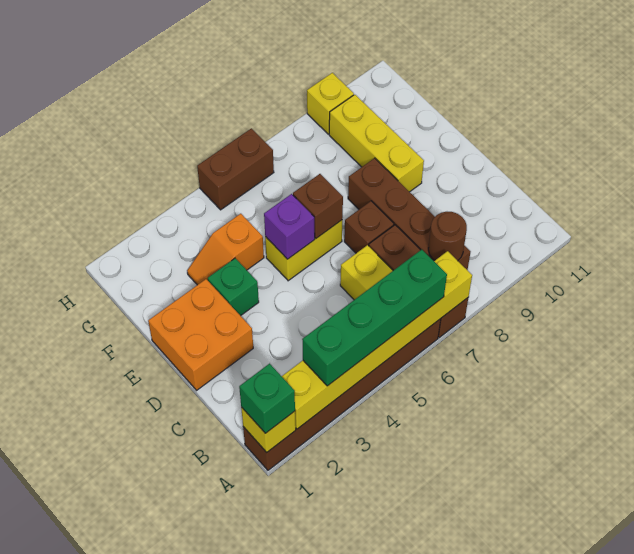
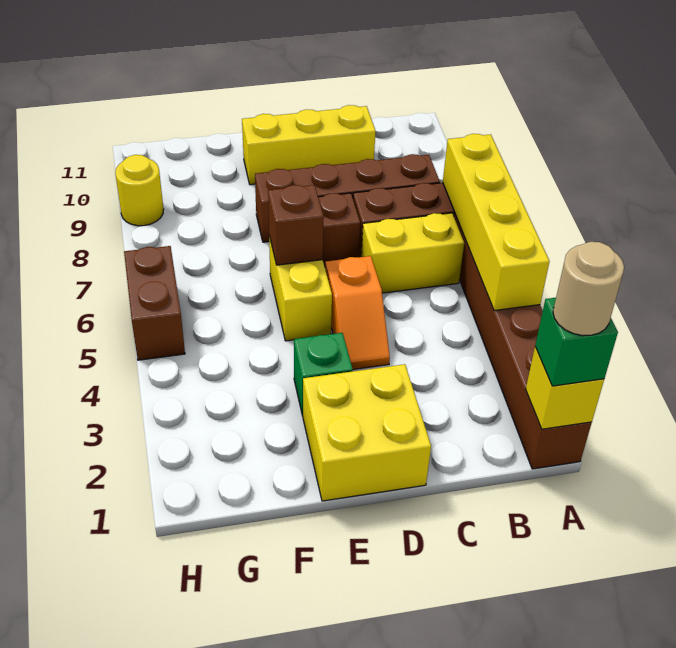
none -> tan round brick A1 level 4
yellow brick A2:A7 level 2 -> yellow brick A4:A7 level 2
green brick A3:A6 level 3 -> none
brown round brick B8 level 2 -> none
orange brick D1:E2 level 1 -> yellow brick D1:E2 level 1
purple brick E5 level 2 -> none
yellow brick E9:G9 level 1 -> yellow brick C10:E10 level 1
orange slope F3:F4 level 1 top 4 -> orange slope D4:D5 level 1 top 5
yellow brick H9 level 1 -> yellow round brick H9 level 1

